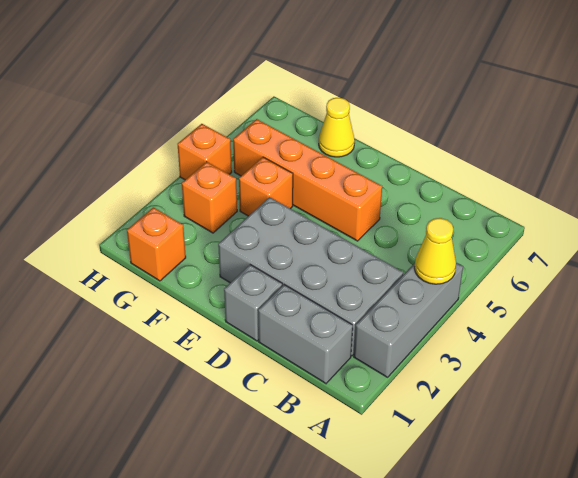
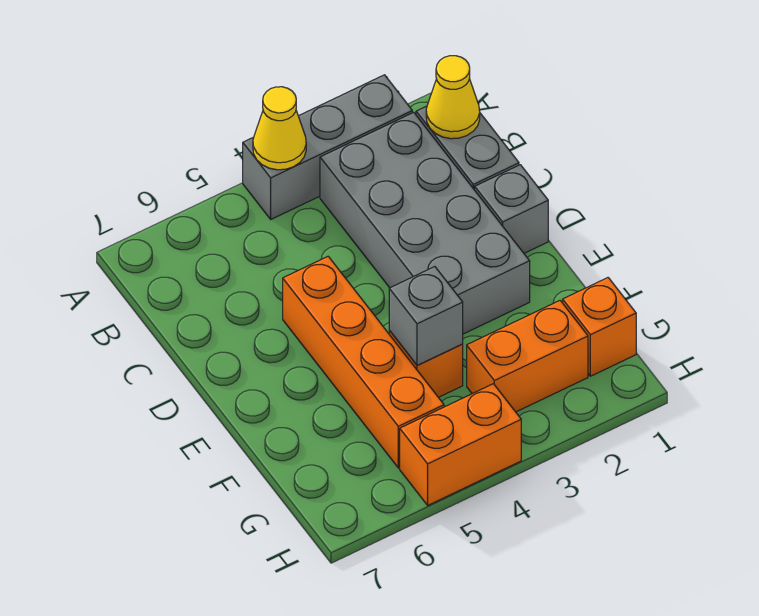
none -> grey brick F4 level 2
yellow cone F7 level 1 -> yellow cone B1 level 2
orange brick G3 level 1 -> orange brick G2:G3 level 1
orange brick H4 level 1 -> orange brick H4:H5 level 1

